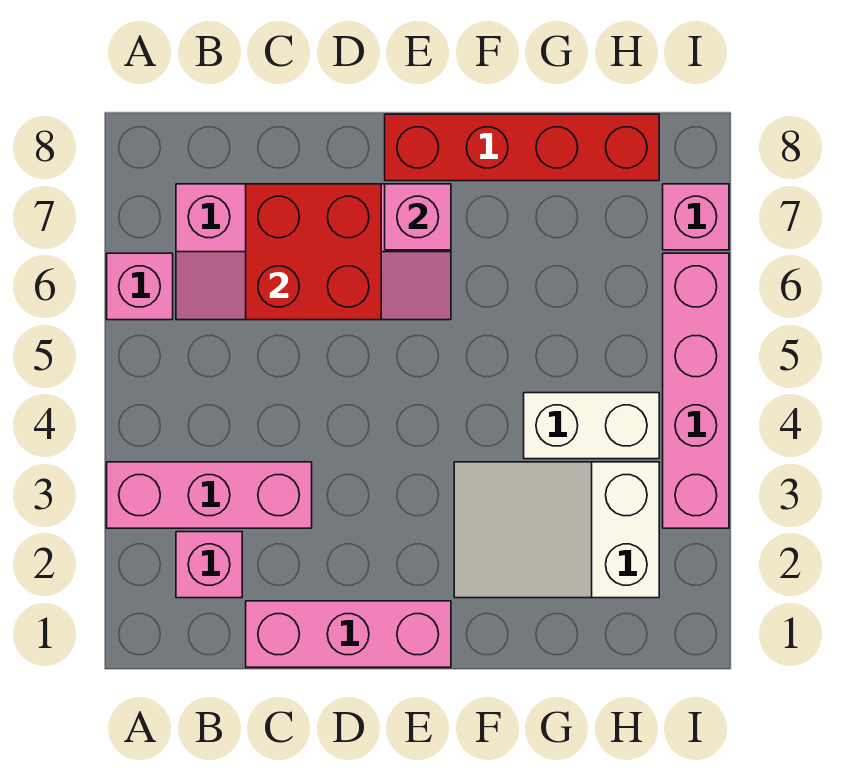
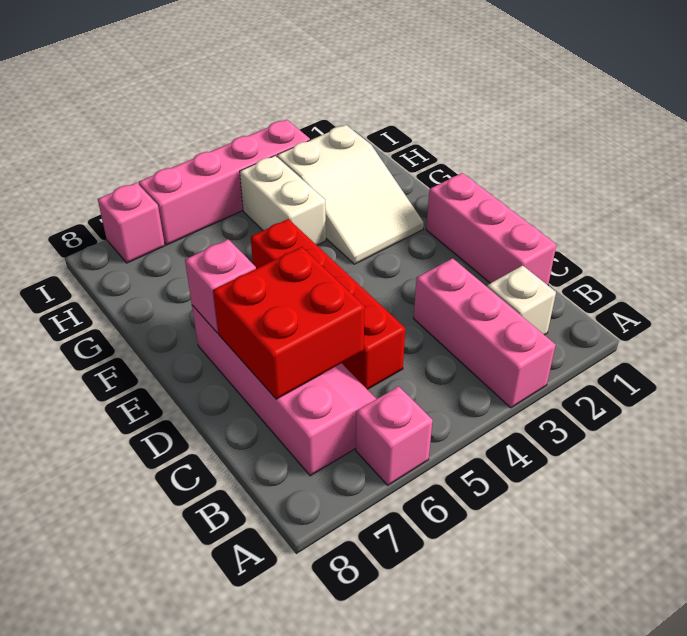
pink brick B2 level 1 -> white brick B2 level 1
red brick E8:H8 level 1 -> red brick C5:F5 level 1

